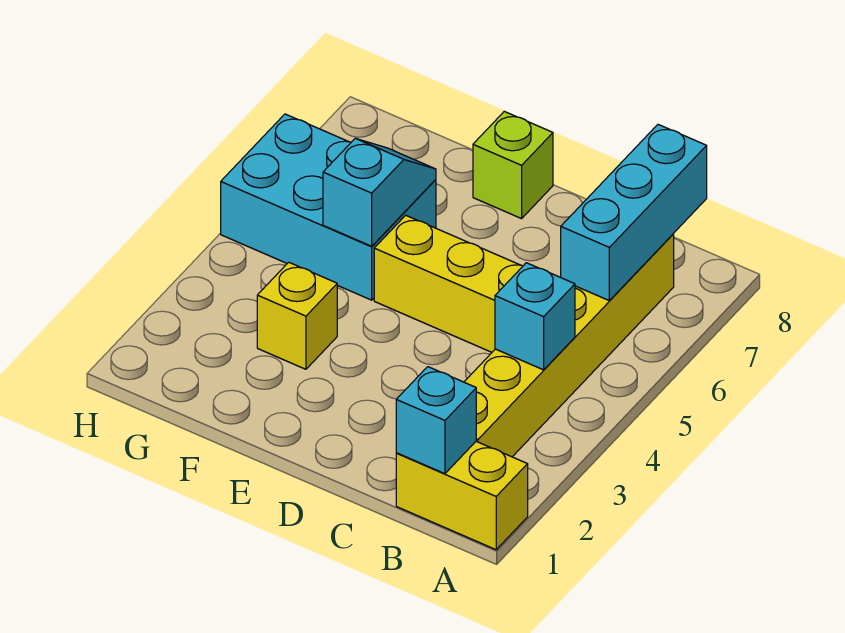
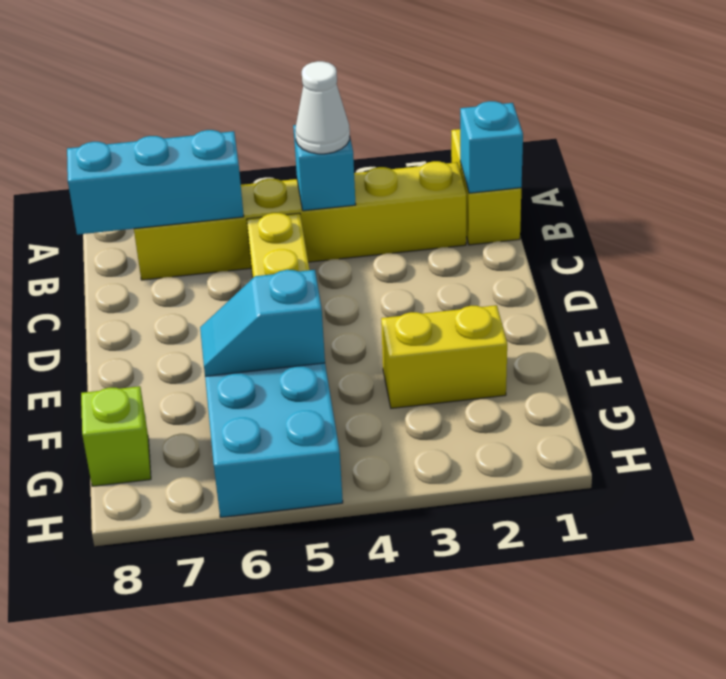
none -> white cone B4 level 3
lime brick E8 level 1 -> lime brick G8 level 1
yellow brick F3 level 1 -> yellow brick F2:F3 level 1

